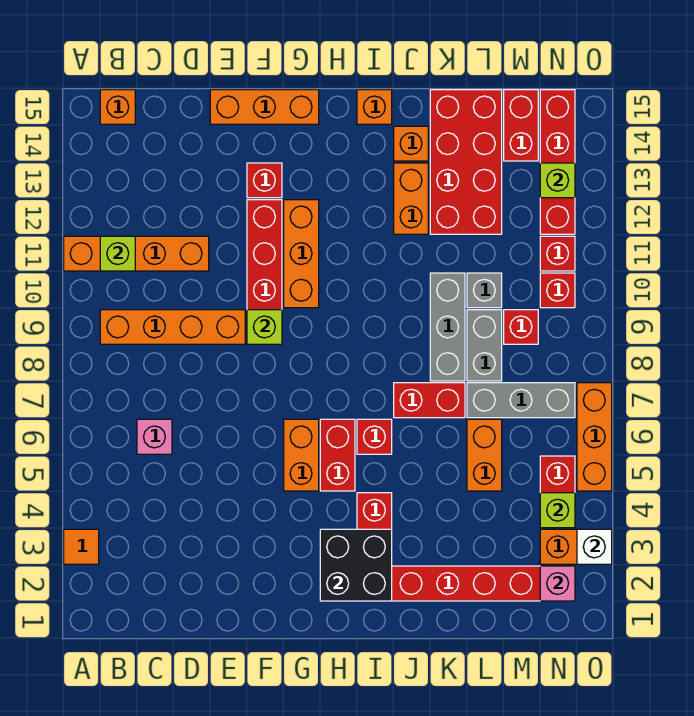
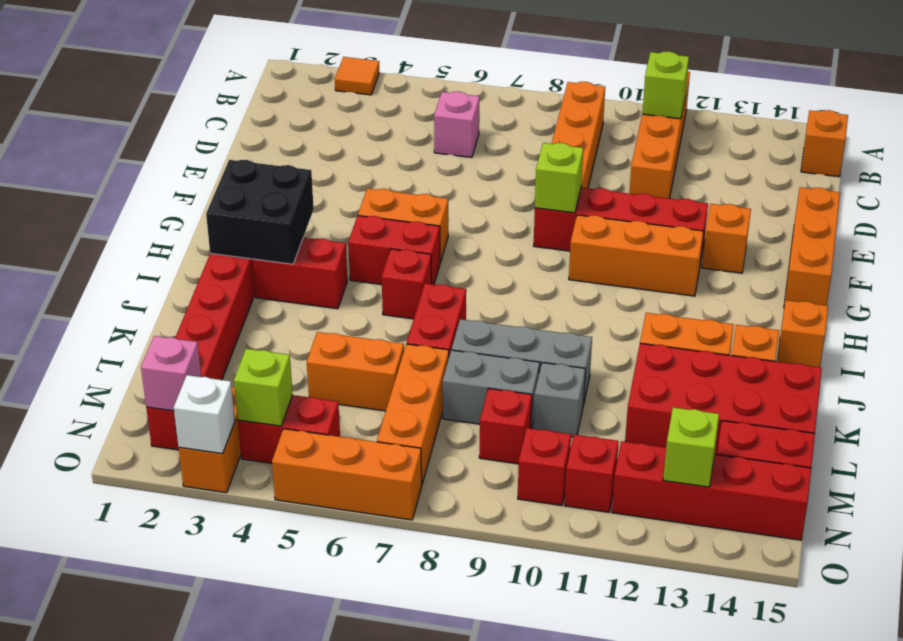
red brick F13 level 1 -> orange brick F13 level 1
grey brick L7:N7 level 1 -> orange brick L7:N7 level 1

